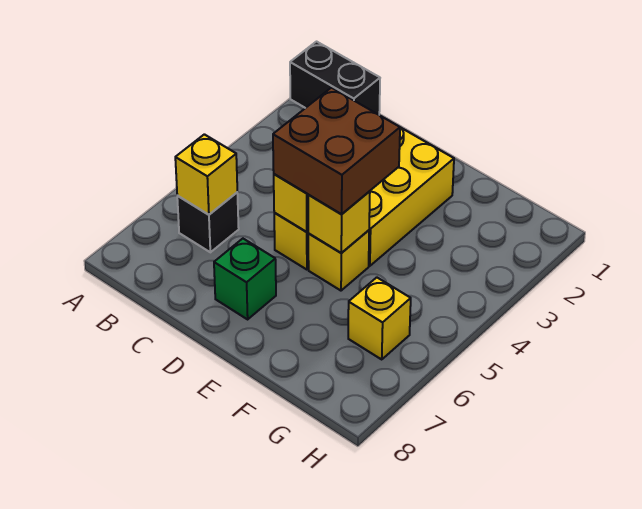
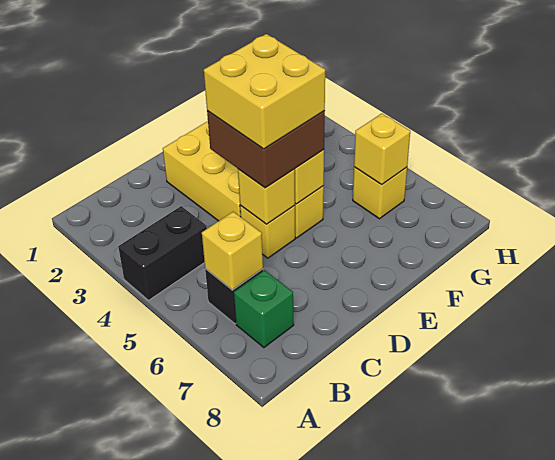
black brick A1:B1 level 1 -> black brick A4:B4 level 1
none -> yellow brick D4:E5 level 4
green brick D7 level 1 -> green brick B7 level 1
none -> yellow brick G6 level 2

